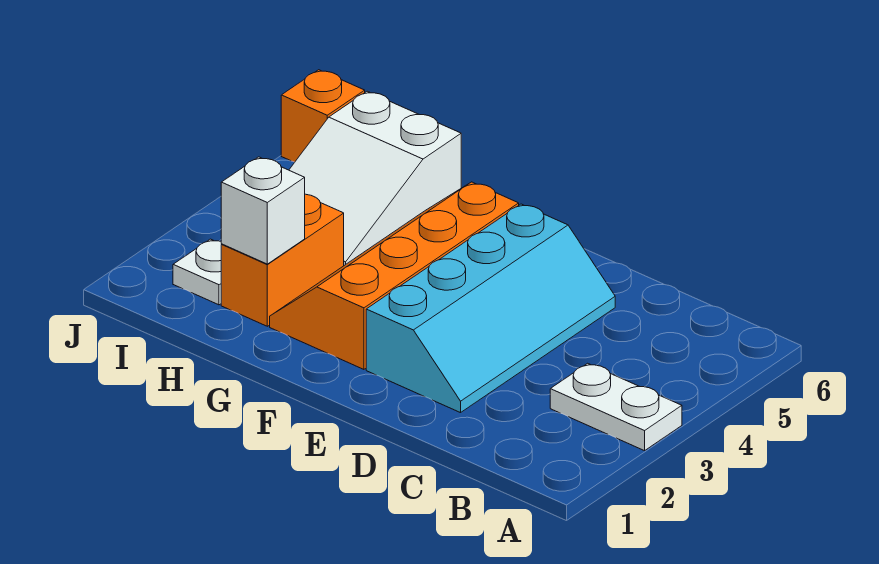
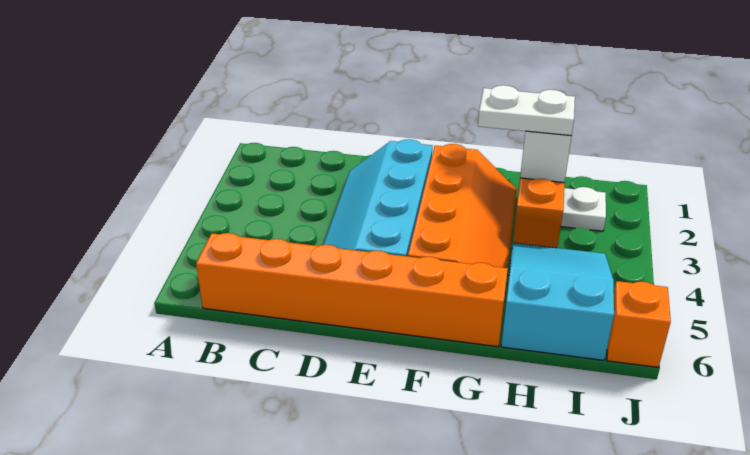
white plate A3:B3 level 1 -> white plate G2:H2 level 3
none -> orange brick B6:G6 level 1
white slope H4:I6 level 1 top 6 -> cyan slope H4:I6 level 1 top 6

